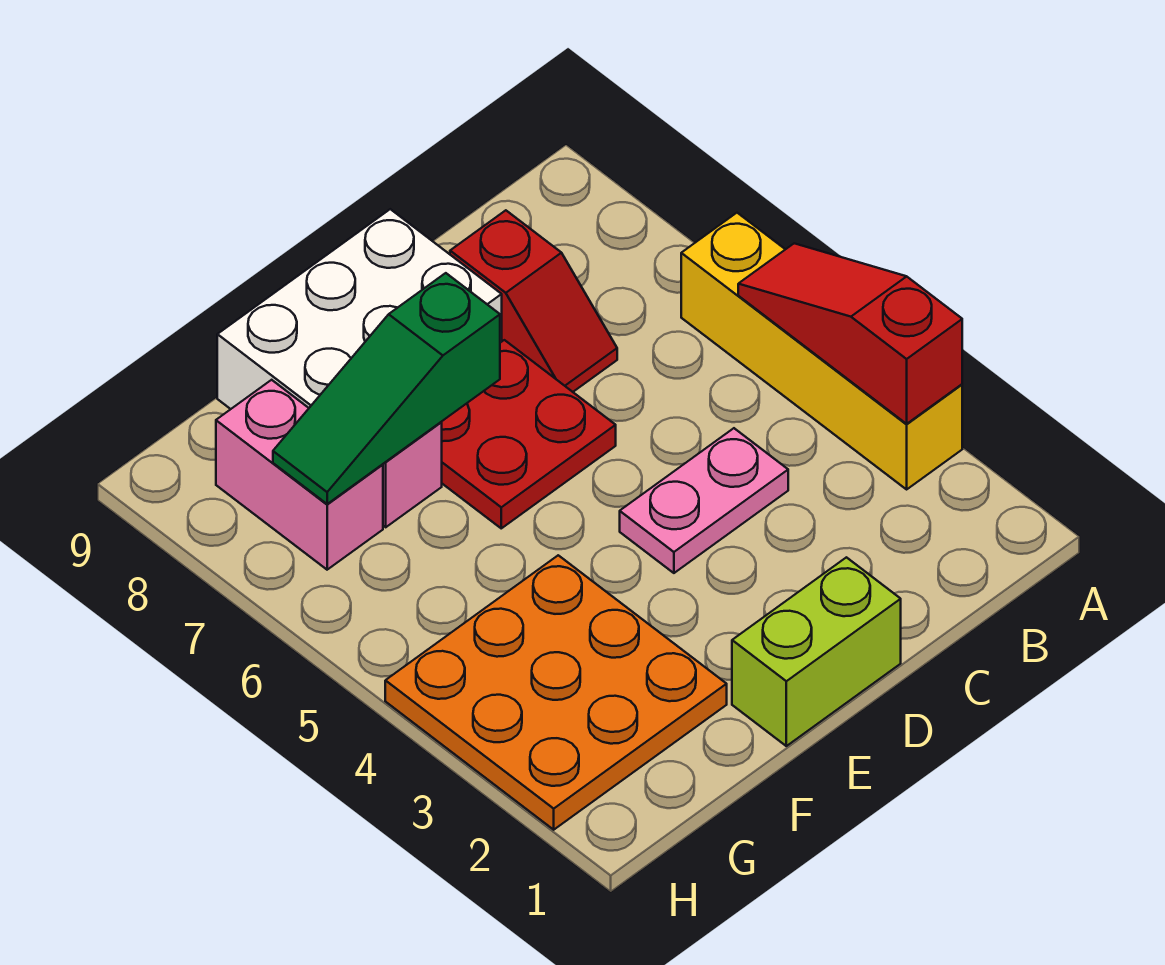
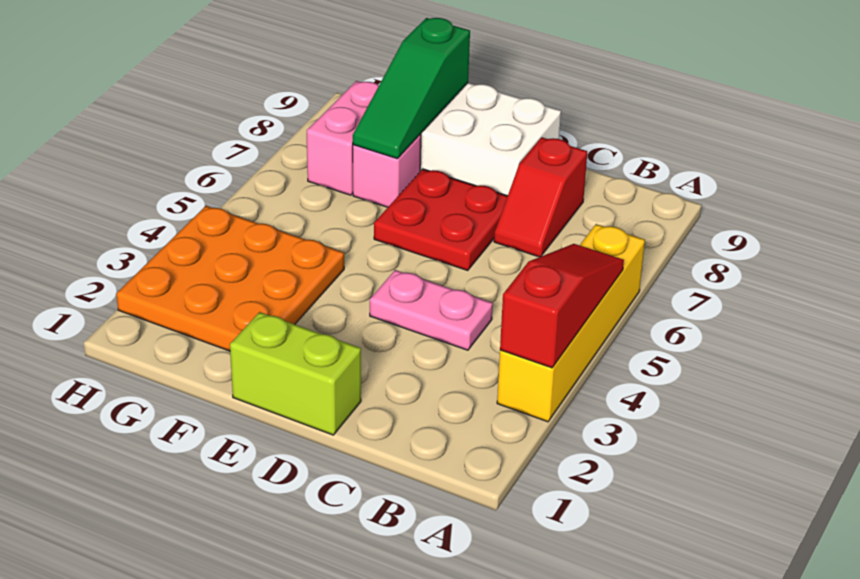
green slope E7:G7 level 2 top E -> green slope F7:F9 level 2 top 9

